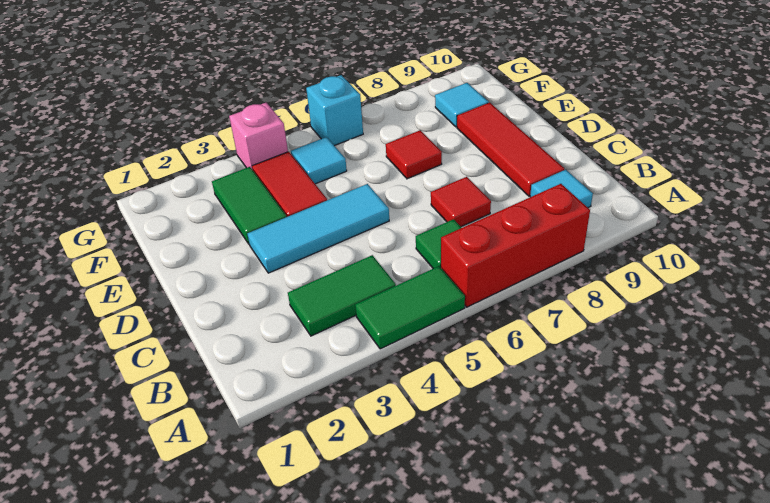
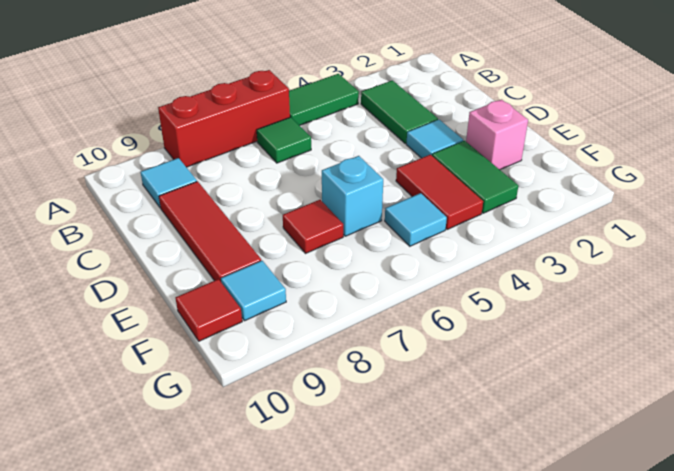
green tile B3:B4 level 1 -> green tile B3:C3 level 1
red tile C7 level 1 -> red tile F10 level 1
cyan tile D3:D5 level 1 -> cyan tile D3 level 1
pink brick G4 level 1 -> pink brick E2 level 1
cyan brick G6 level 1 -> cyan brick E6 level 1

